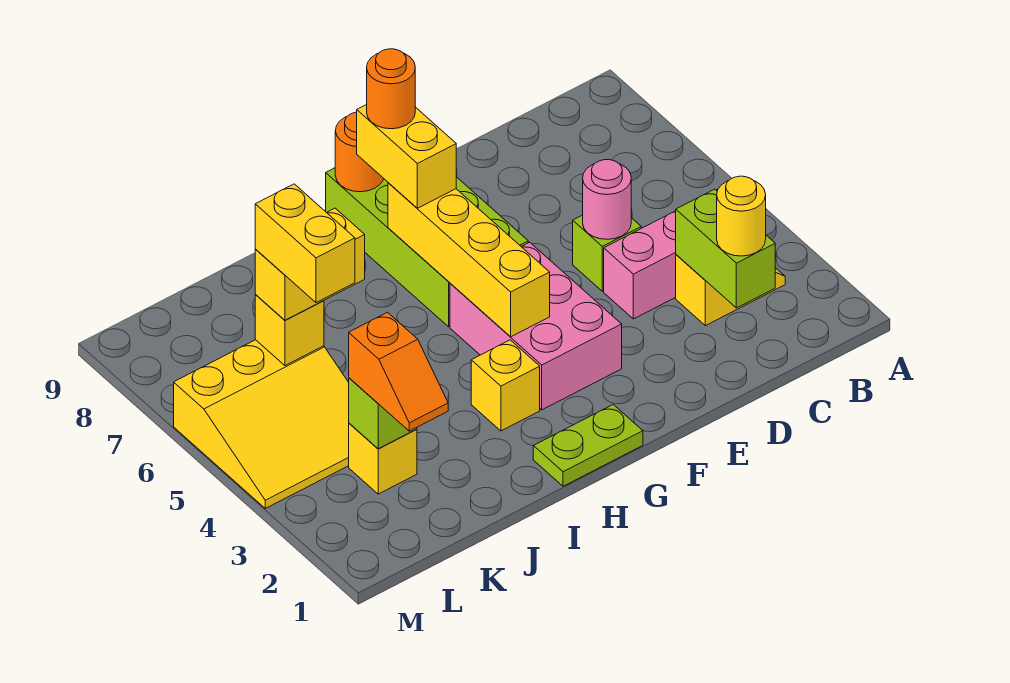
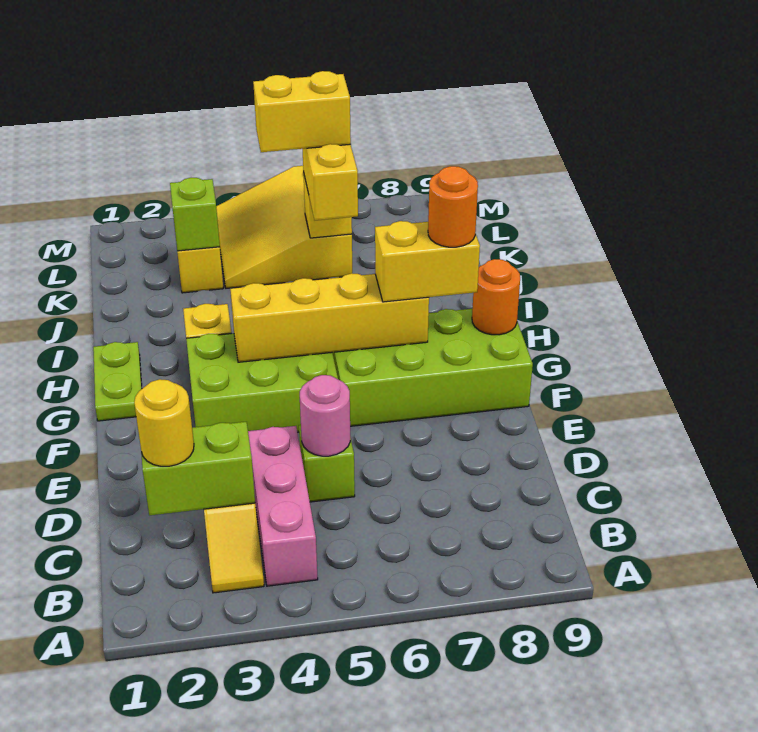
pink brick F3:G5 level 1 -> lime brick F3:G5 level 1
orange slope K2:K3 level 3 top 3 -> none

